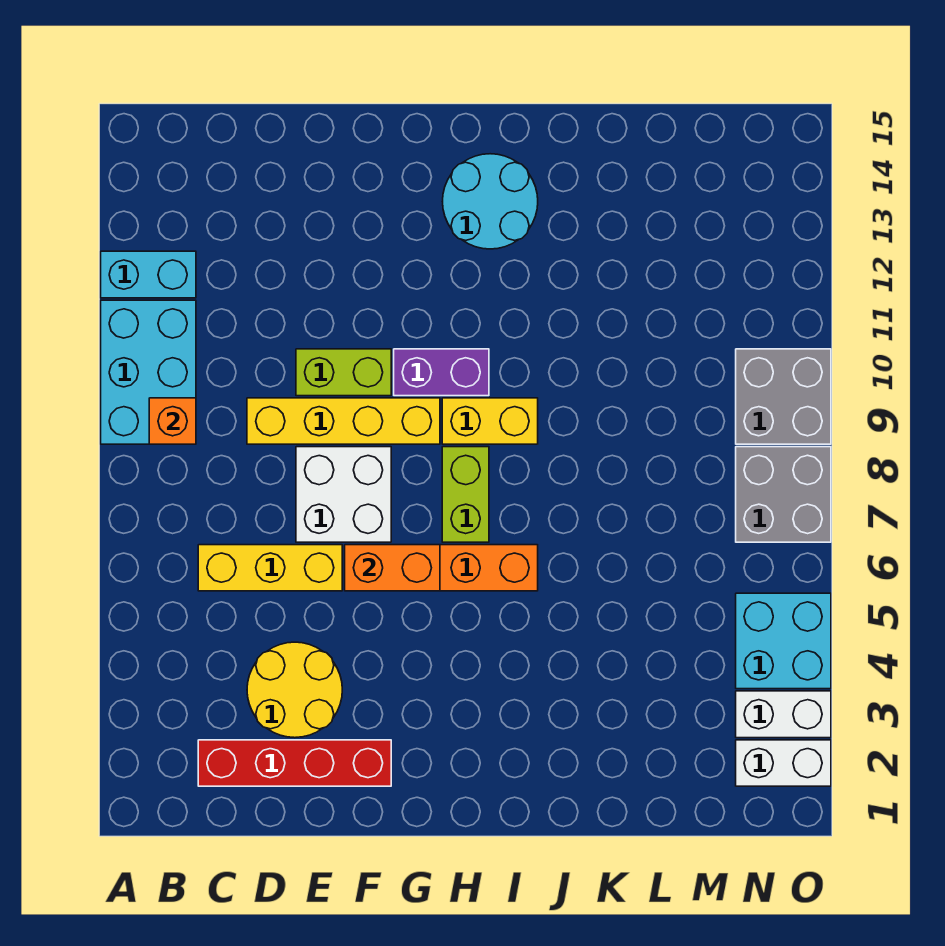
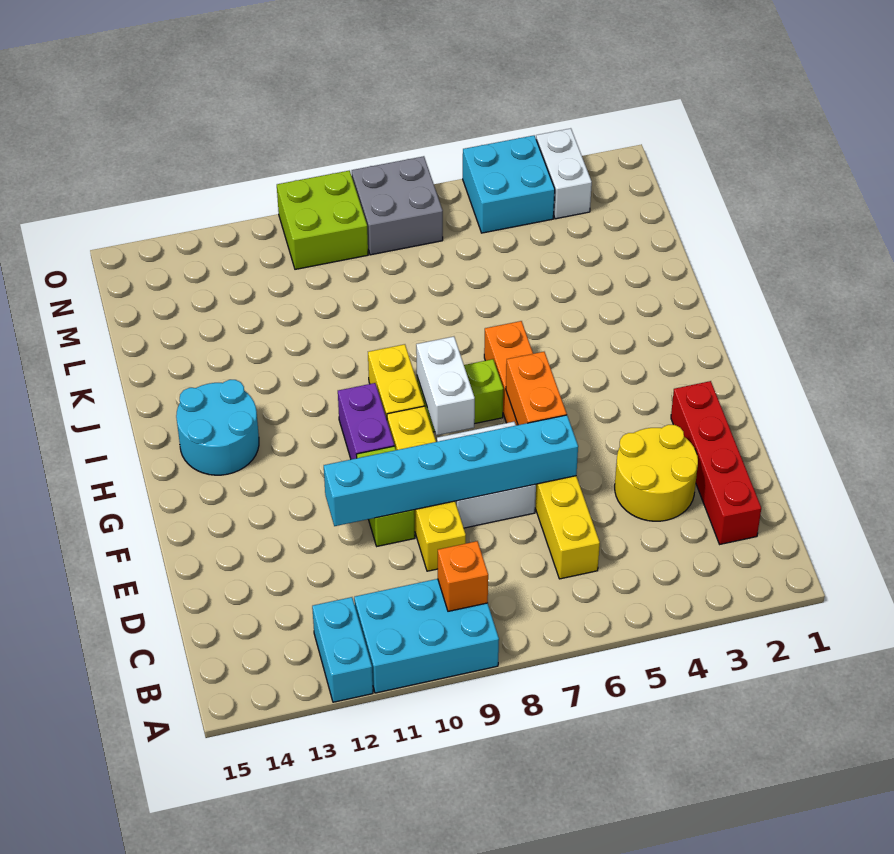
none -> cyan brick E6:E11 level 2
white brick N2:O2 level 1 -> white brick G8:H8 level 2
grey brick N9:O10 level 1 -> lime brick N9:O10 level 1

